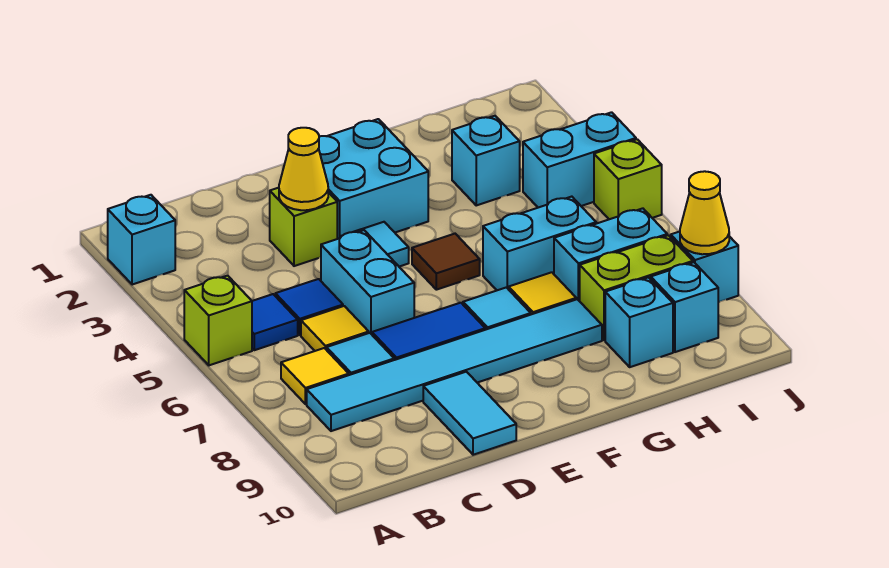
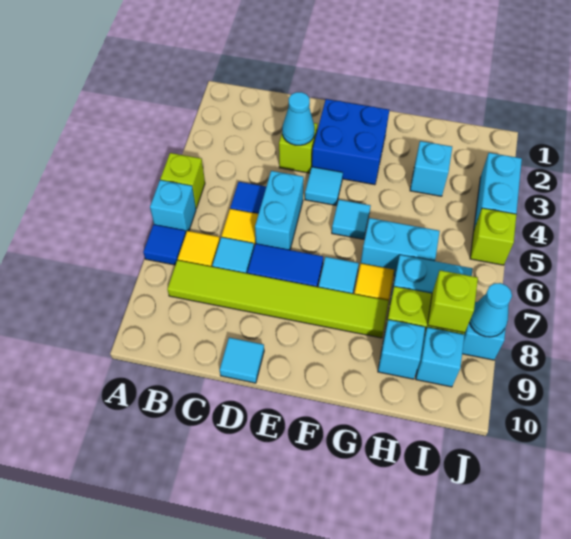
cyan brick A2 level 1 -> cyan brick A6 level 1
blue tile B5 level 1 -> blue tile A7 level 1
cyan tile B8:G8 level 1 -> lime tile B8:G8 level 1
yellow cone D3 level 2 -> cyan cone D3 level 2
cyan tile D9:D10 level 1 -> cyan tile D10 level 1
cyan brick E2:F3 level 1 -> blue brick E2:F3 level 1
brown tile F5 level 1 -> cyan tile F5 level 1
cyan brick I4:J4 level 1 -> cyan brick J3:J4 level 1
none -> lime brick I8 level 2
yellow cone J8 level 2 -> cyan cone J8 level 2

